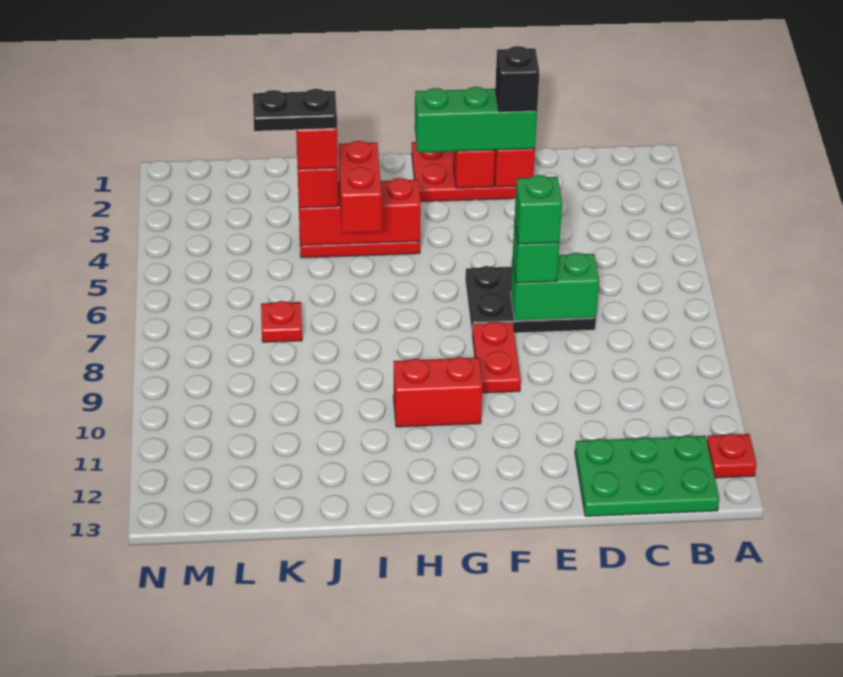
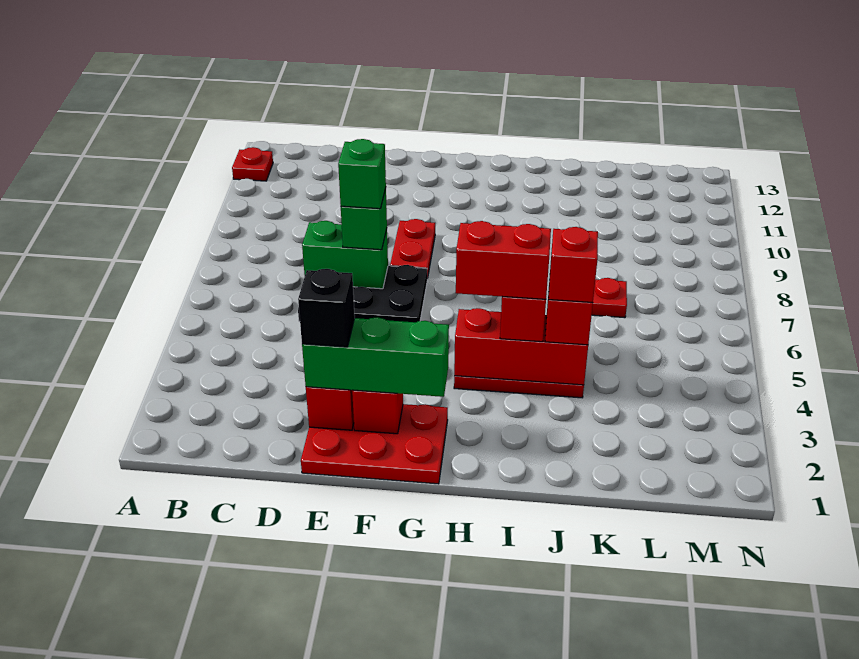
green plate B12:D13 level 1 -> none
red brick G10:H10 level 1 -> red brick H4:I4 level 4
black plate J4:K4 level 5 -> none

